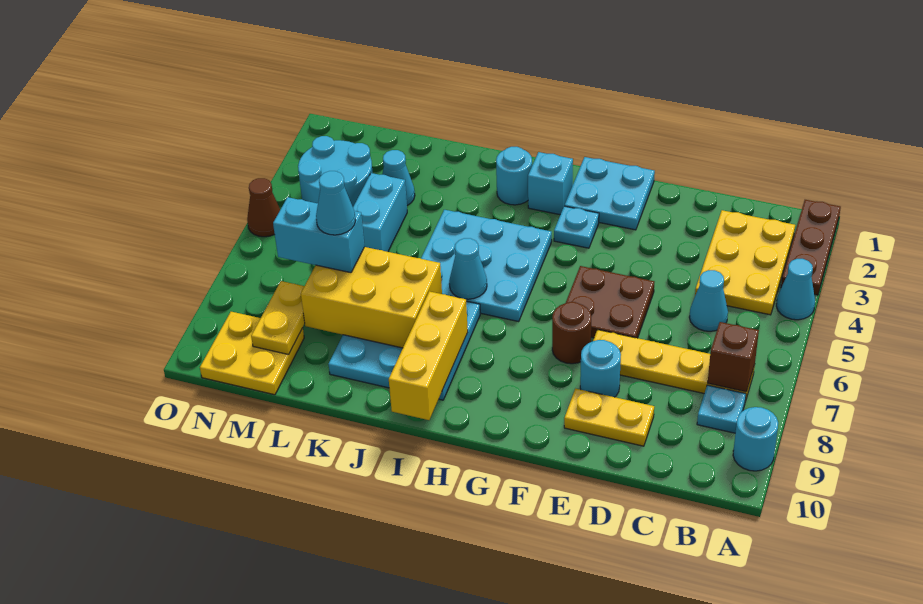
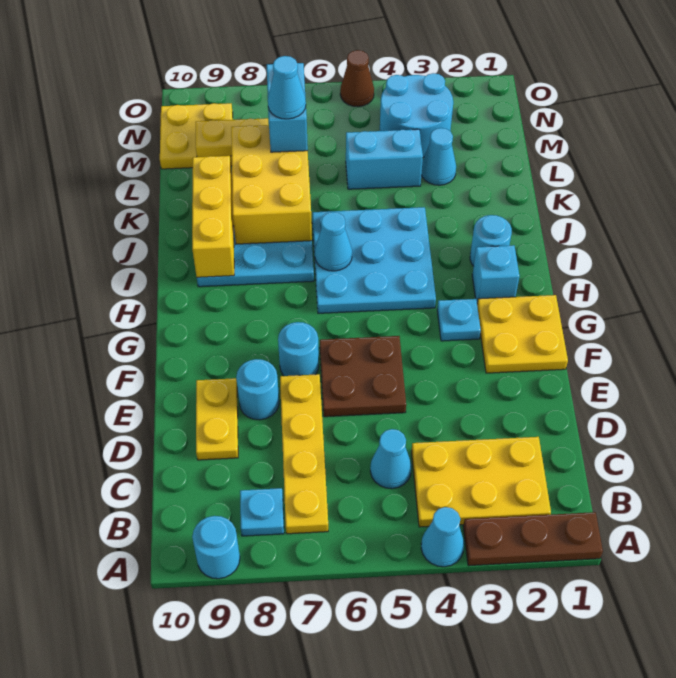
brown brick B7 level 2 -> none
cyan plate F1:G2 level 1 -> yellow plate F1:G2 level 1
brown round brick F7 level 1 -> cyan round brick F7 level 1
yellow brick I8:I10 level 2 -> yellow brick I9:K9 level 2

